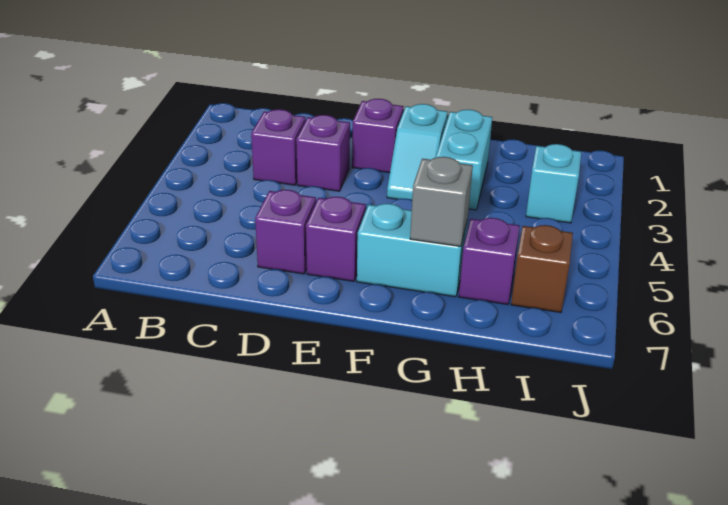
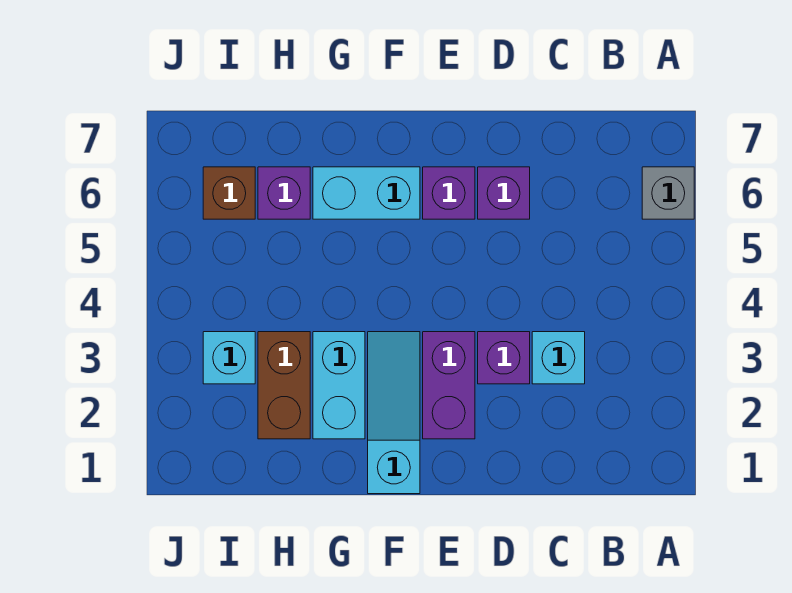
purple brick C3 level 1 -> cyan brick C3 level 1
purple brick E2 level 1 -> purple brick E2:E3 level 1
cyan slope F2:F3 level 1 top 2 -> cyan slope F1:F3 level 1 top 1
grey brick G6 level 2 -> grey brick A6 level 1
none -> brown brick H2:H3 level 1

